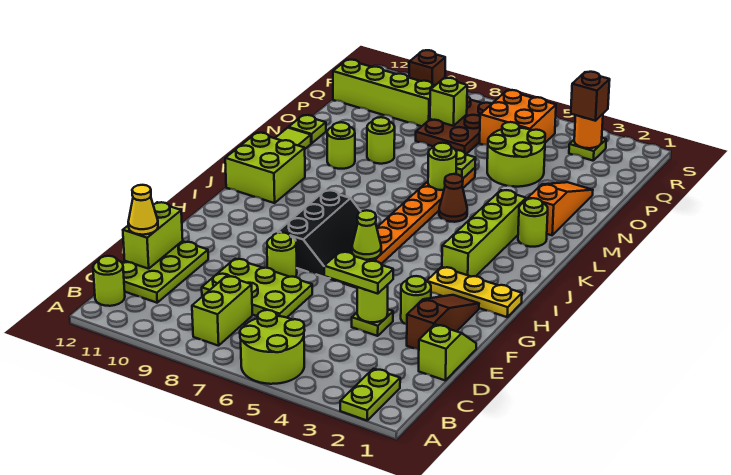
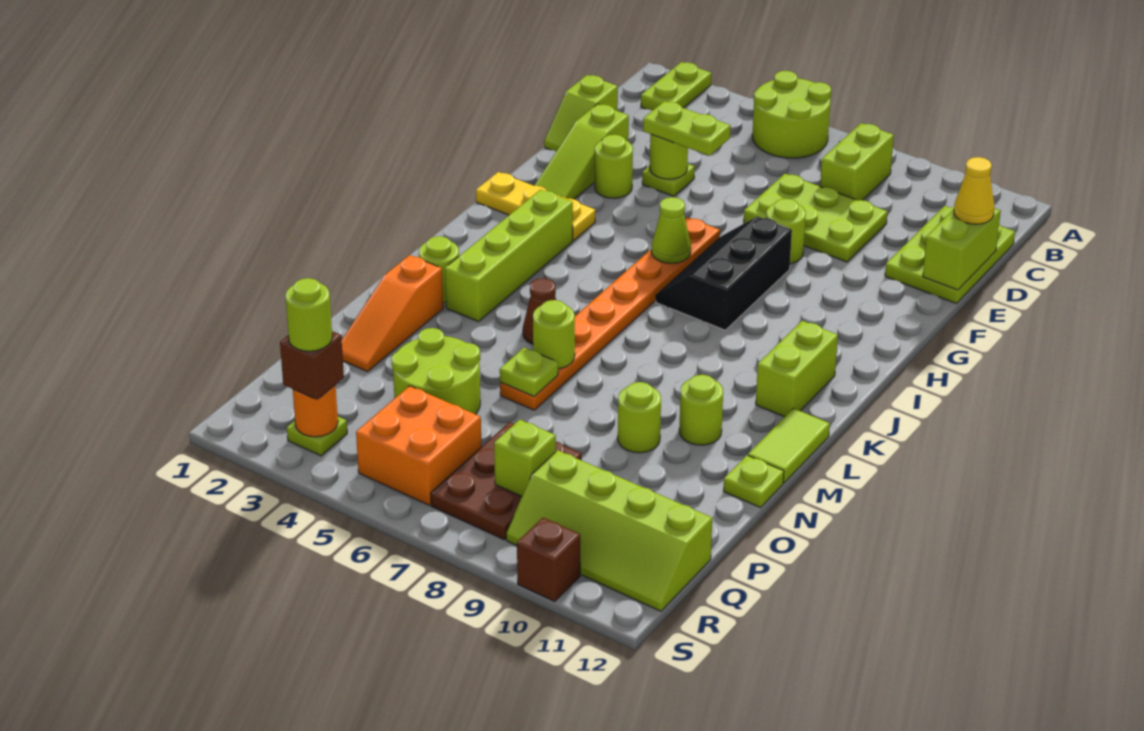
lime round brick B12 level 1 -> lime round brick R3 level 4
brown slope E2:G2 level 1 top E -> lime slope E2:G2 level 1 top E
lime brick J11:K12 level 1 -> lime brick J11:K11 level 1

